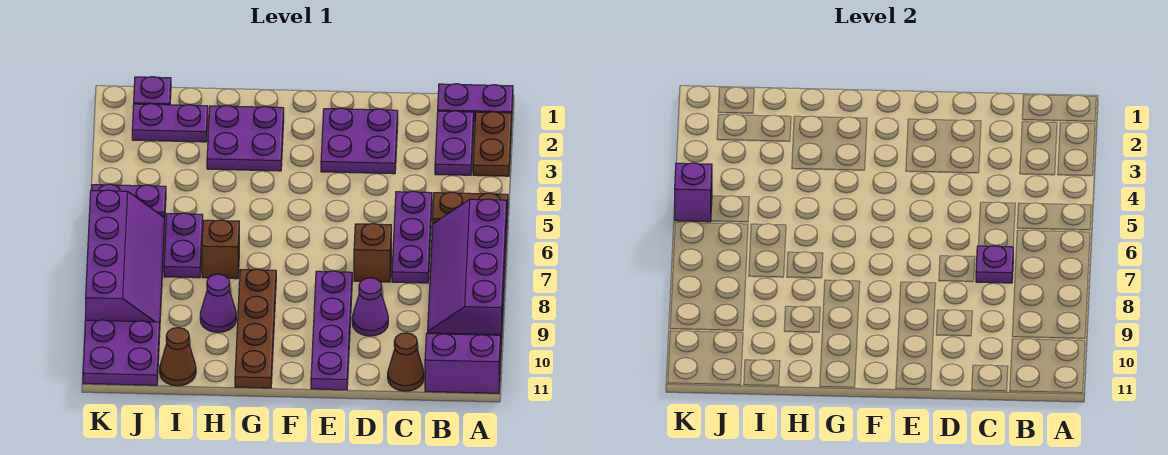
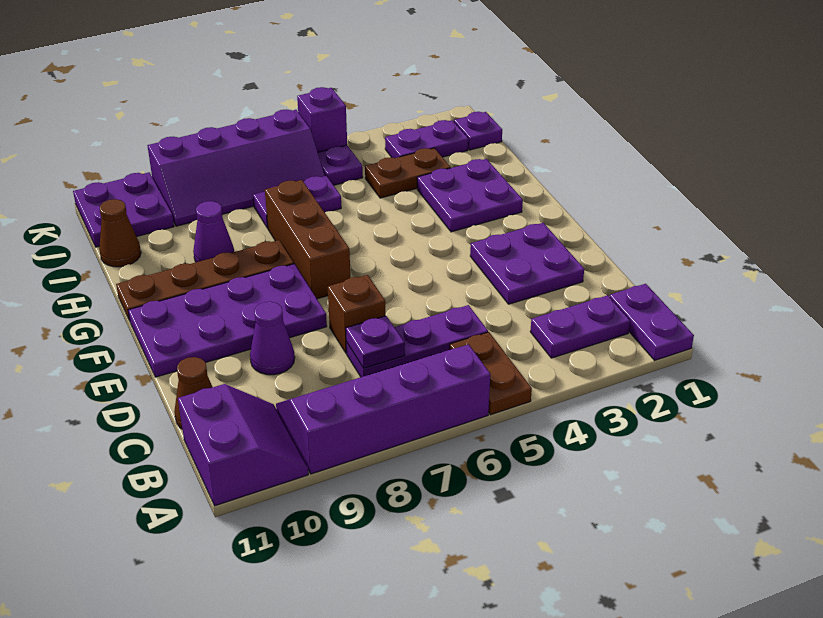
brown plate A2:A3 level 1 -> brown plate I3:I4 level 1
purple plate E8:E11 level 1 -> purple plate E8:F11 level 1
brown brick H7 level 1 -> brown brick F7:H7 level 1
purple plate I2:J2 level 1 -> purple plate J2:J3 level 1

